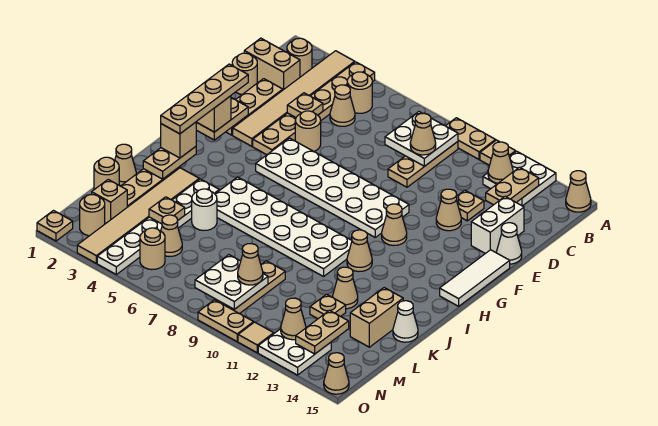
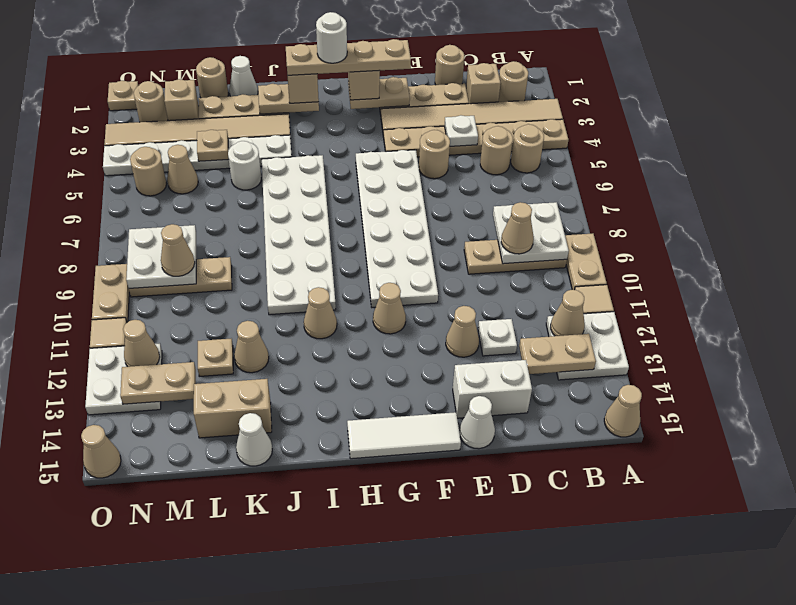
tan brick C1:C2 level 1 -> tan brick C2 level 1
tan cone C5 level 1 -> tan round brick C5 level 1
tan plate D4 level 2 -> white plate D4 level 2
tan plate D12 level 1 -> white plate D12 level 1
none -> white round brick H2 level 5
tan cone K1 level 1 -> white cone K1 level 1

